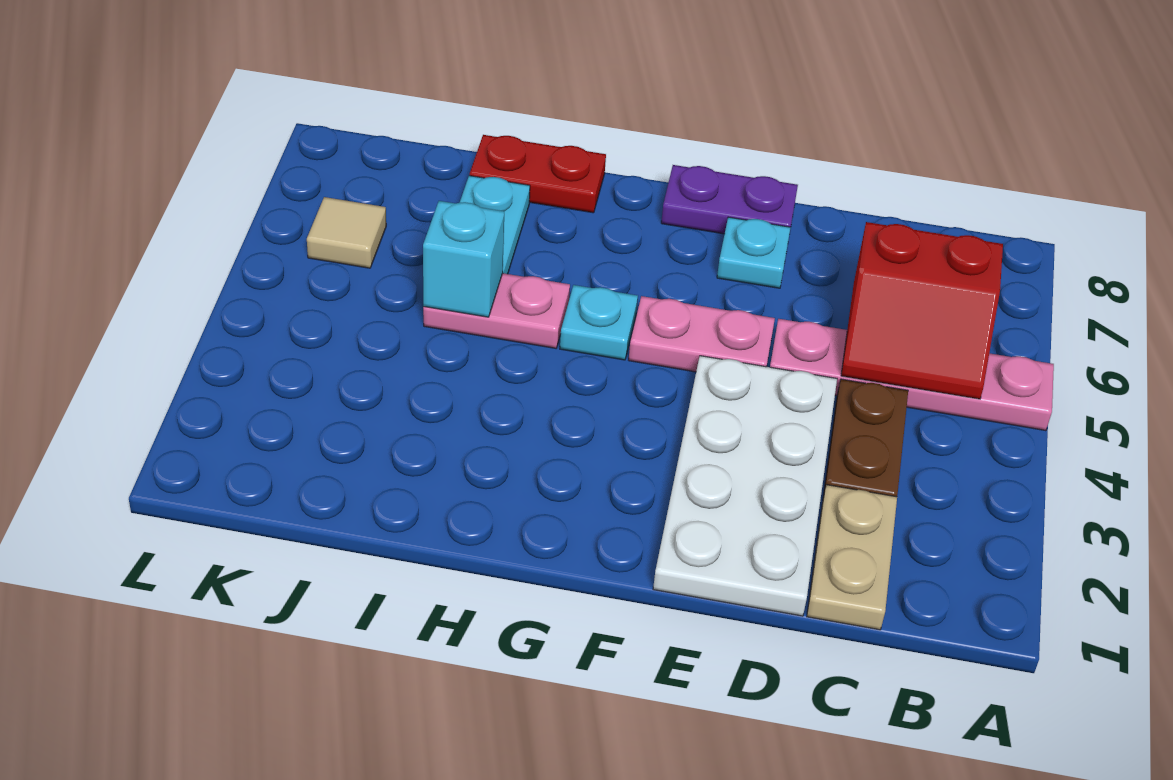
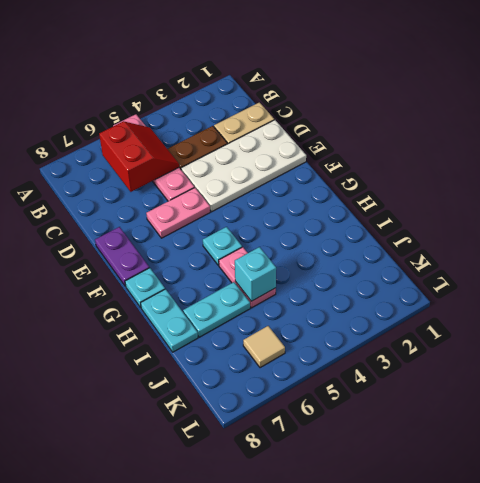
pink plate E5:F5 level 1 -> pink plate E5:E6 level 1
cyan plate E7 level 1 -> cyan plate G8 level 1
red plate H8:I8 level 1 -> cyan plate H8:I8 level 1

